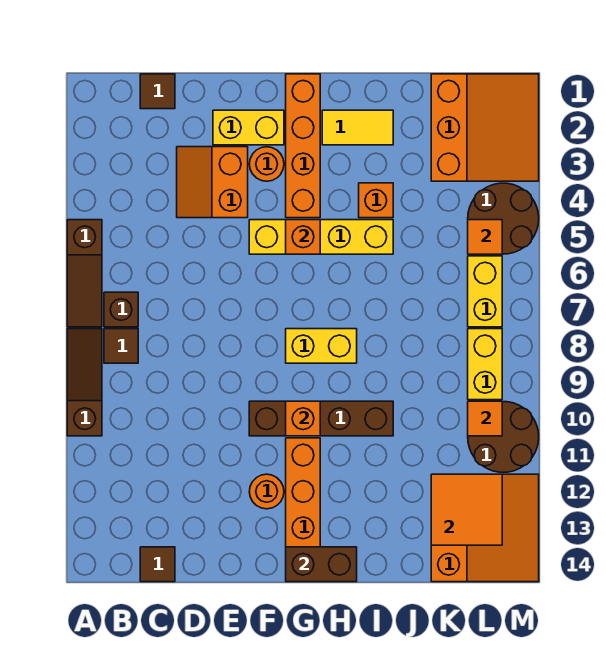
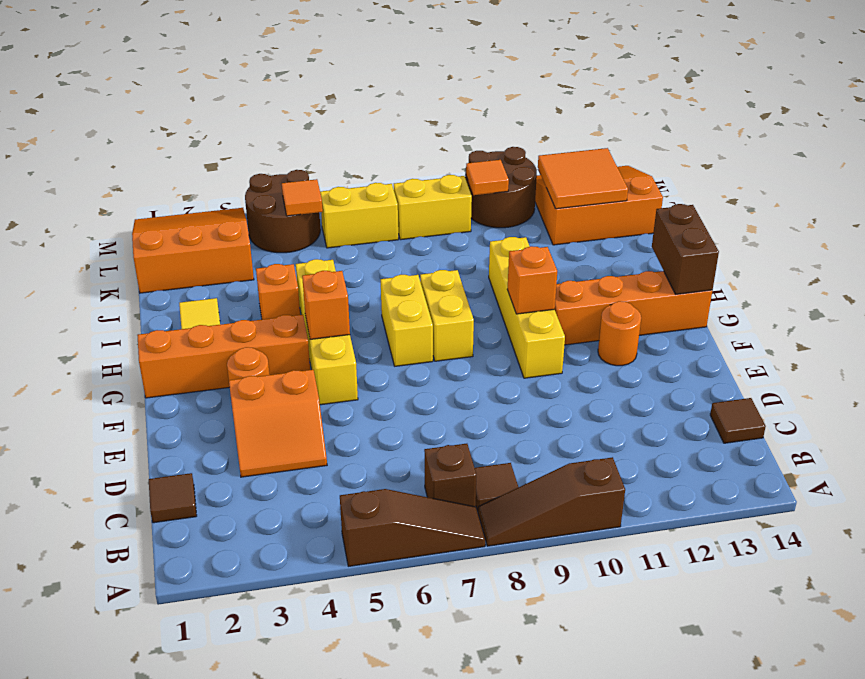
yellow brick E2:F2 level 1 -> yellow brick G7:H7 level 1
brown brick F10:I10 level 1 -> yellow brick F10:I10 level 1

